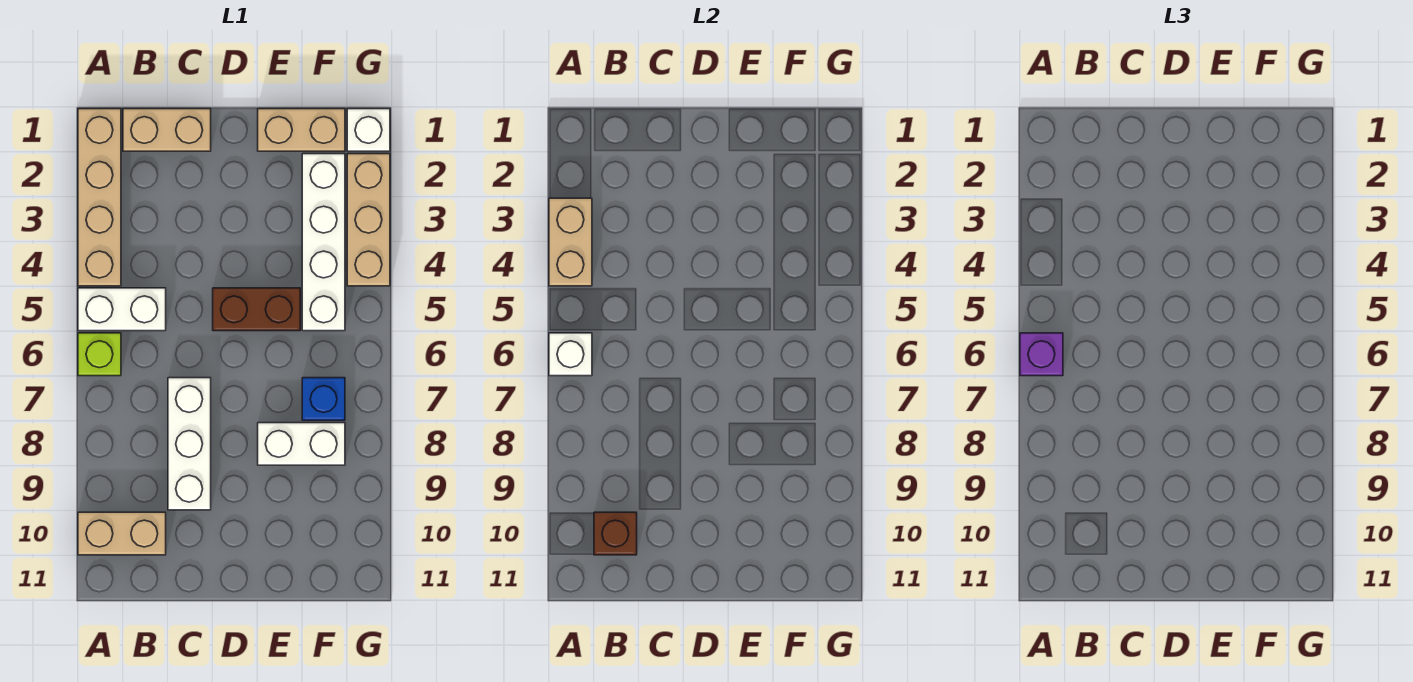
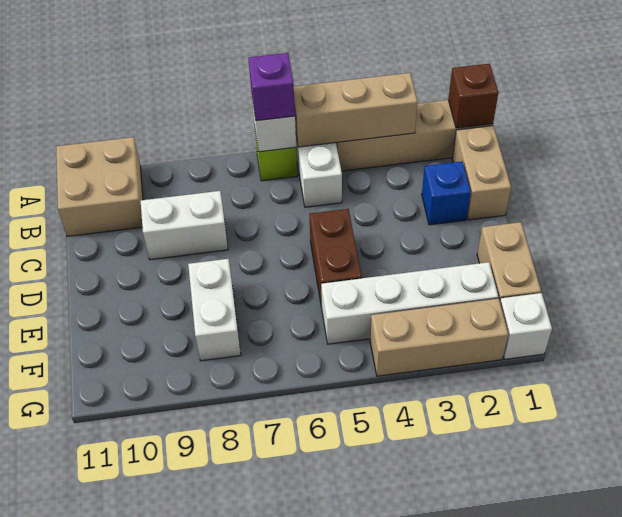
tan brick A3:A4 level 2 -> tan brick A3:A5 level 2
tan brick A10:B10 level 1 -> tan brick A10:B11 level 1
brown brick B10 level 2 -> brown brick A1 level 2
white brick C7:C9 level 1 -> white brick C8:C9 level 1
blue brick F7 level 1 -> blue brick C2 level 1

